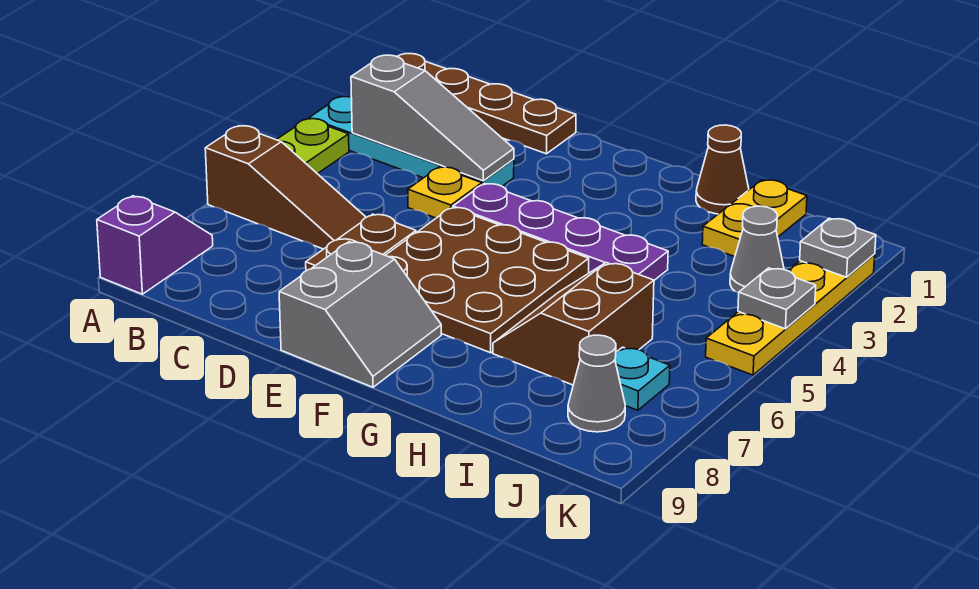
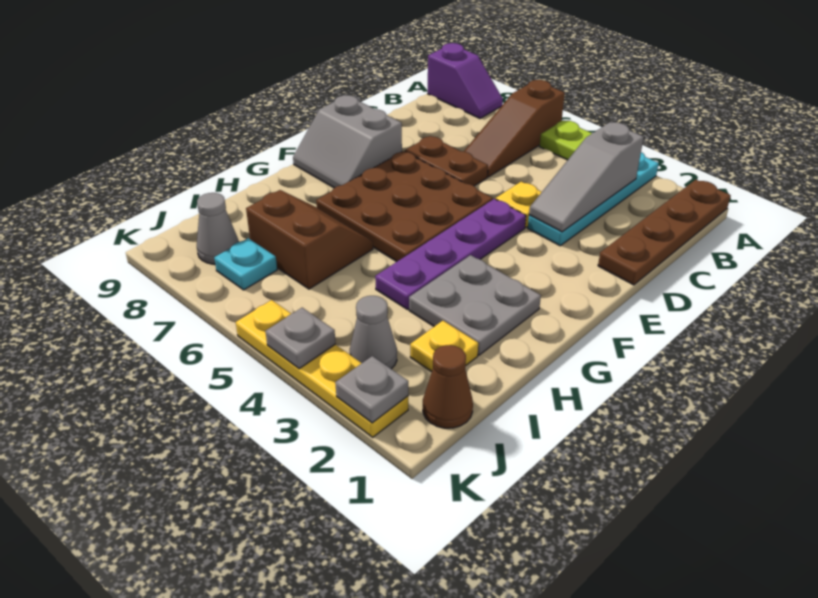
none -> grey plate G2:H3 level 1
brown cone H1 level 1 -> brown cone J1 level 1
yellow plate I1:I2 level 1 -> yellow plate I2 level 1

